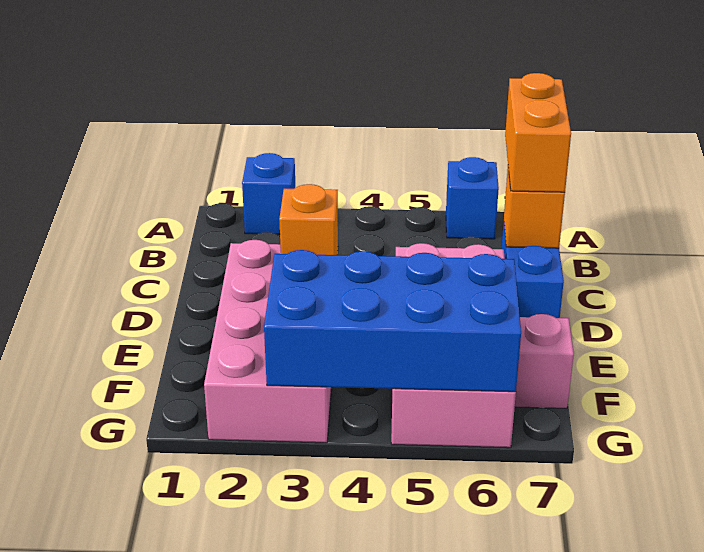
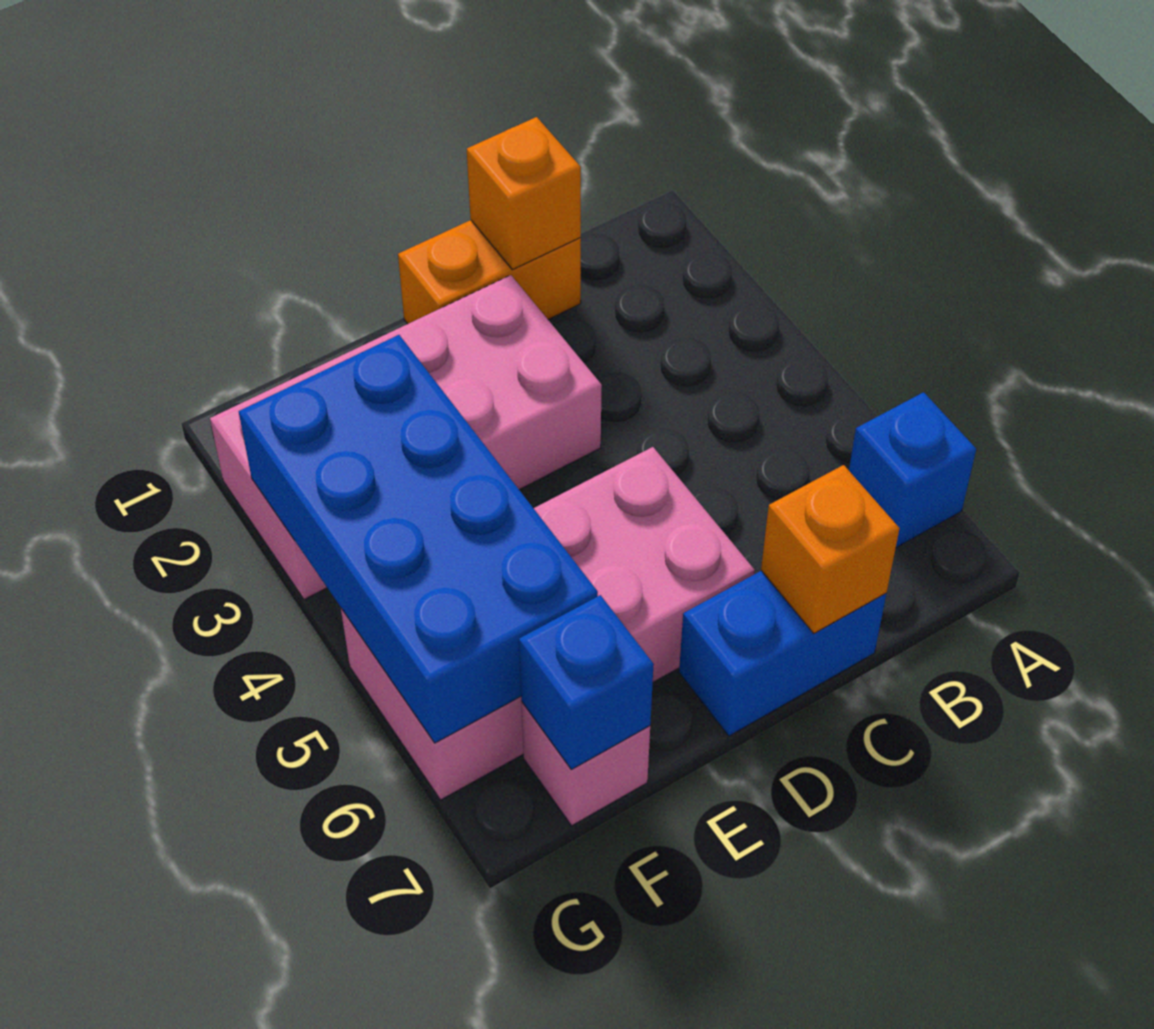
blue brick A2 level 1 -> blue brick F7 level 2
orange brick B7:C7 level 3 -> orange brick C1:D1 level 1
orange brick D3 level 2 -> orange brick C1 level 2

